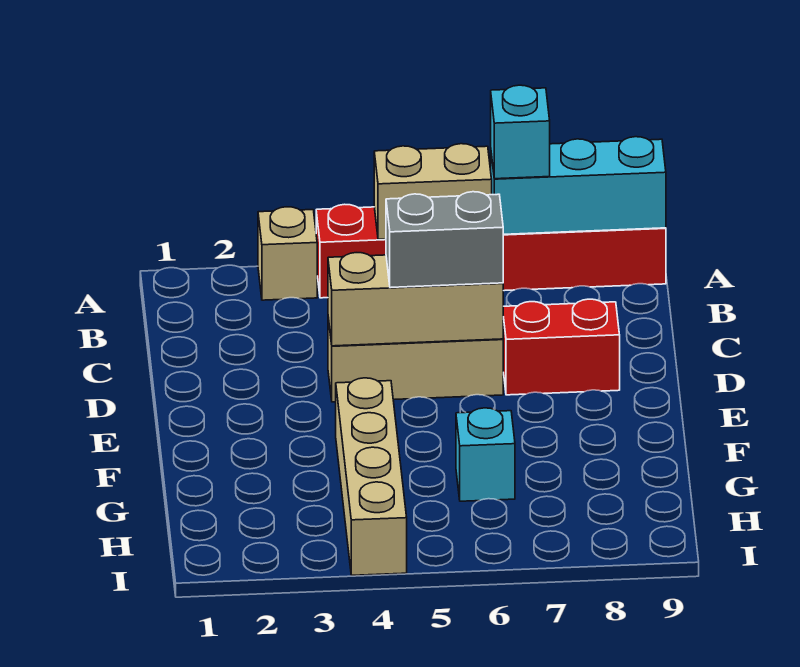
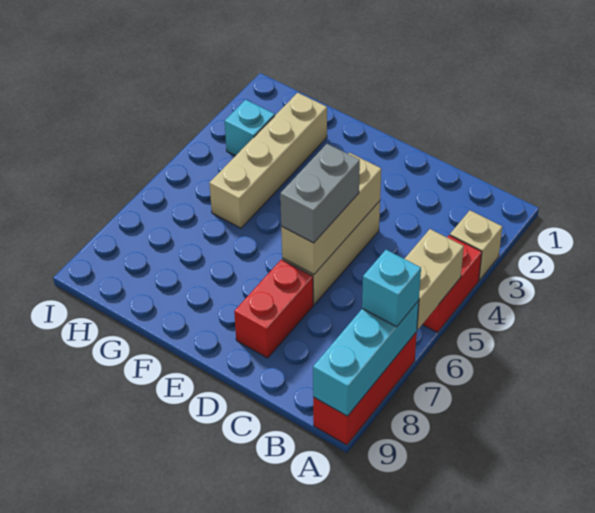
tan brick F4:I4 level 1 -> tan brick G2:G5 level 1
cyan brick G6 level 1 -> cyan brick H3 level 1

